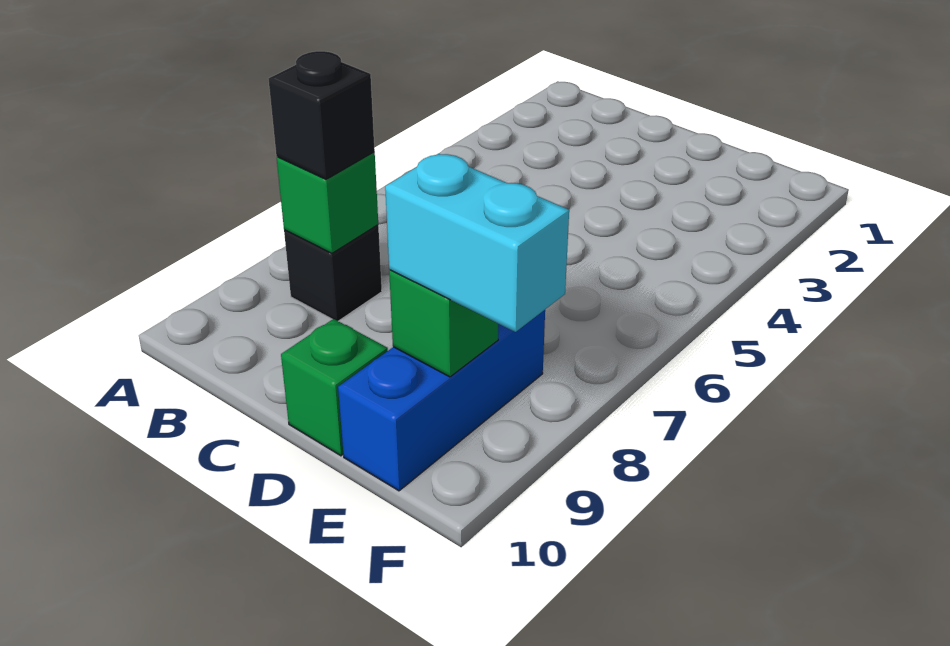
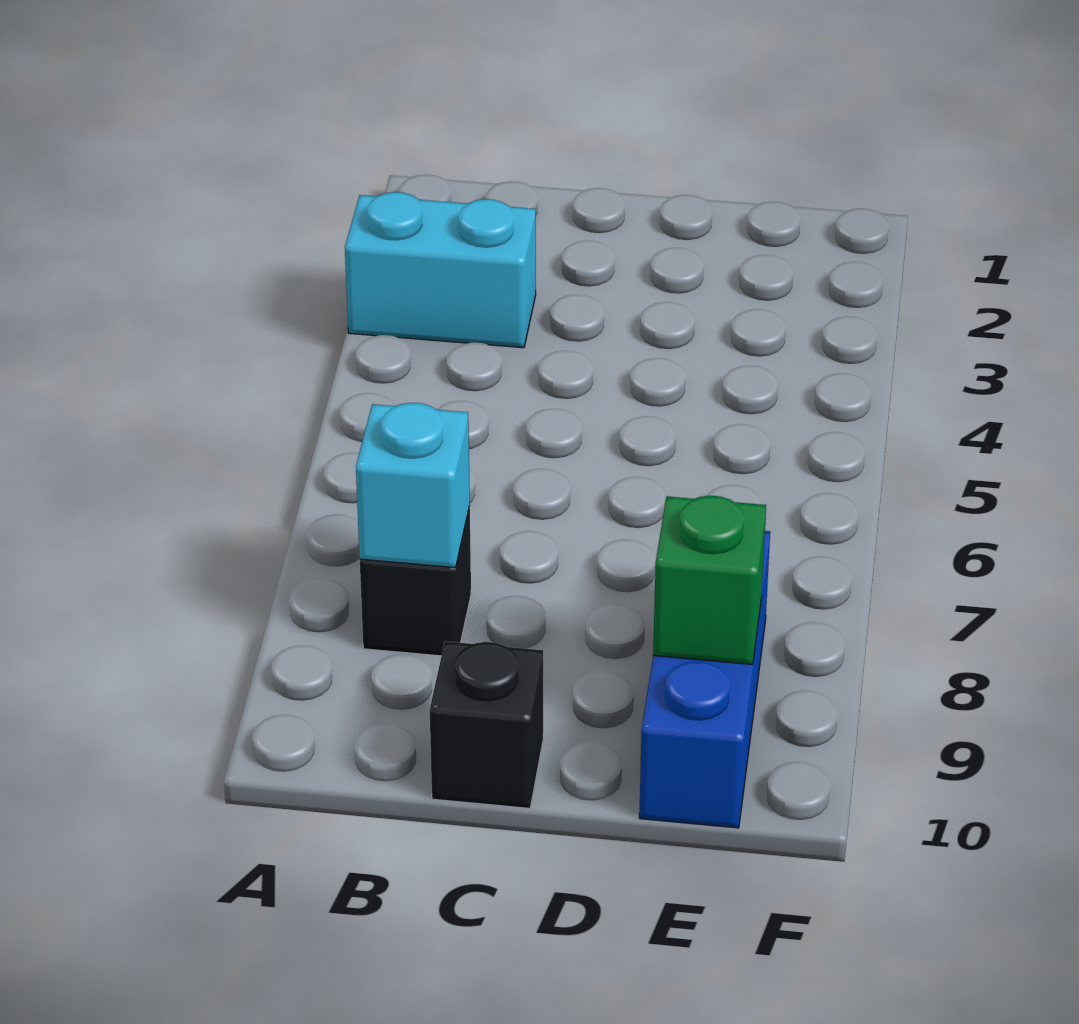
green brick B8 level 2 -> cyan brick B8 level 2
black brick B8 level 3 -> black brick C10 level 1
green brick D10 level 1 -> none
cyan brick E9:F9 level 3 -> cyan brick A3:B3 level 1

